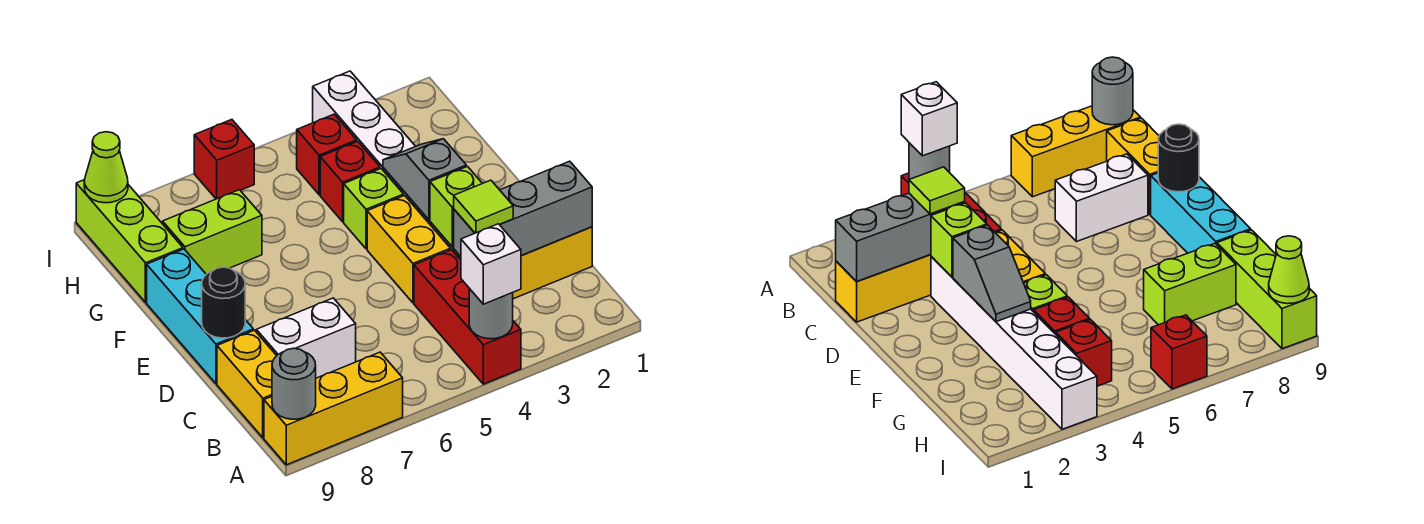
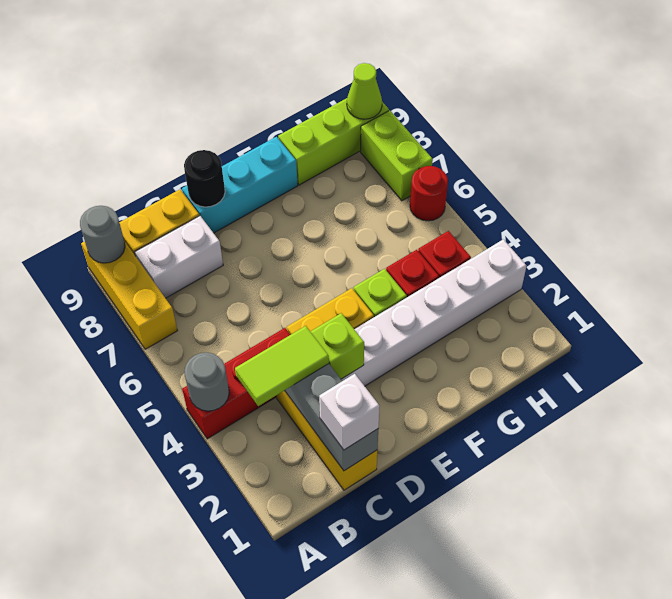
white brick A4 level 3 -> white brick C1 level 3
lime tile C3 level 3 -> lime tile B3:C3 level 3
white brick C7:C8 level 1 -> white brick B8:C8 level 1
grey slope E3:F3 level 2 top E -> none
lime brick G7:G8 level 1 -> lime brick I7:I8 level 1
red brick I6 level 1 -> red round brick I6 level 1

